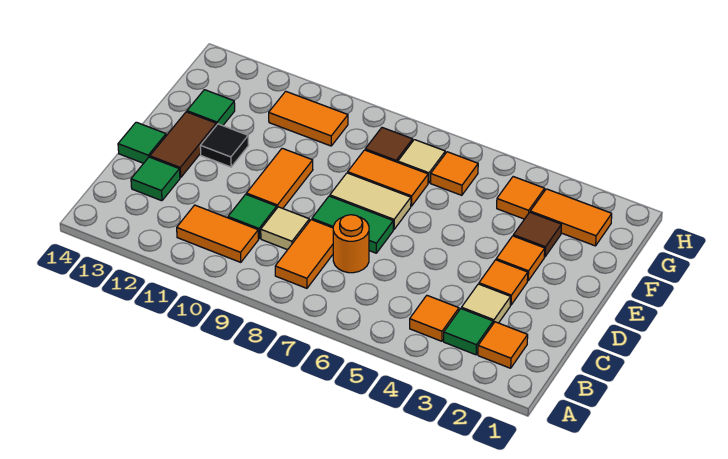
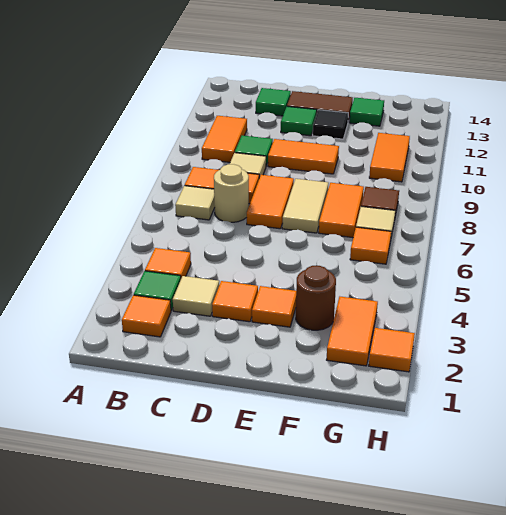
none -> tan tile B7 level 1
orange round brick C7 level 1 -> tan round brick C7 level 1
green tile D7:D8 level 1 -> orange tile D7:D8 level 1
green tile D14 level 1 -> green tile D12 level 1
brown tile F3 level 1 -> brown round brick F3 level 1
orange tile G4 level 1 -> orange tile H2 level 1

